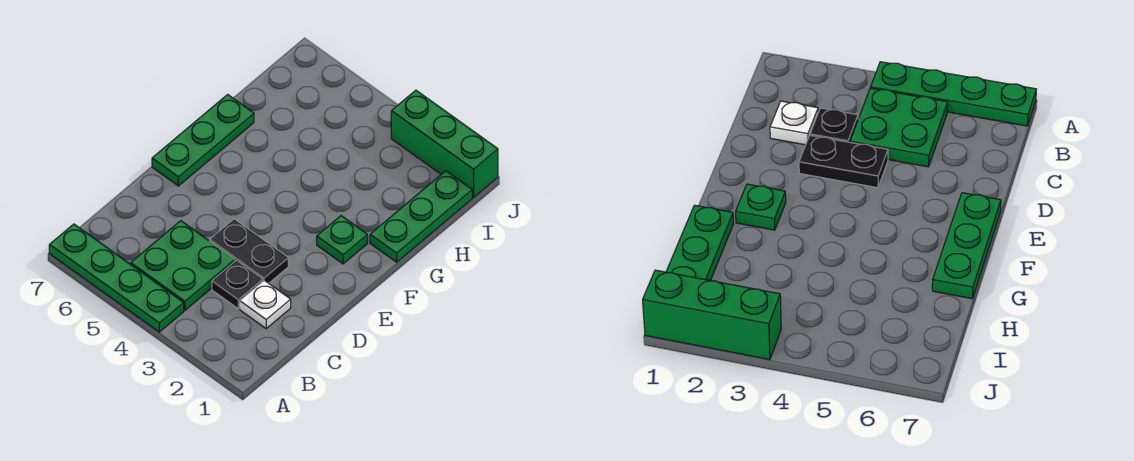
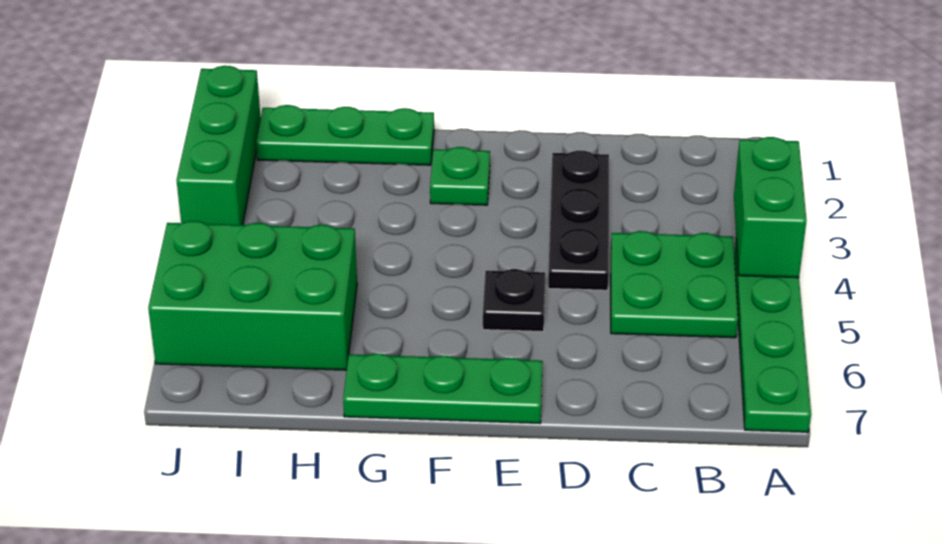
none -> green brick A3:A4 level 2
white plate C2 level 1 -> none
black plate C3 level 1 -> black plate E5 level 1
black plate D3:D4 level 1 -> black plate D2:D4 level 1
none -> green brick H5:J6 level 1

